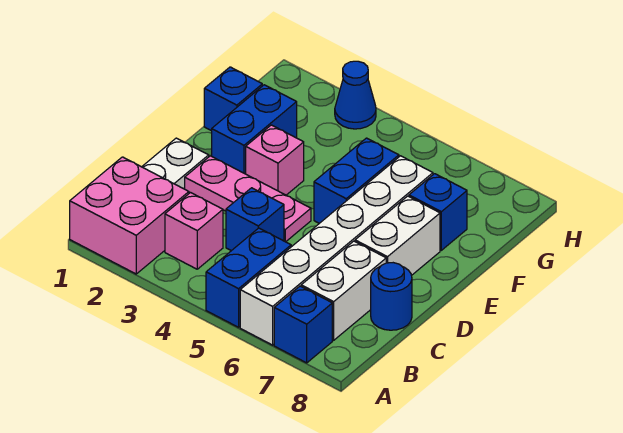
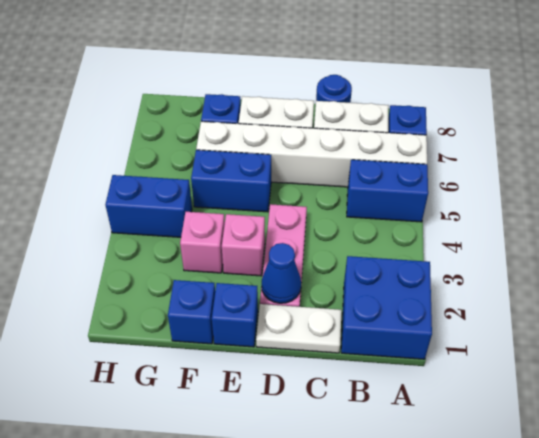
pink brick A1:B2 level 1 -> blue brick A1:B2 level 1
pink brick B3 level 1 -> pink brick F3 level 1
blue brick C4 level 1 -> blue brick E1 level 1
blue brick E2:F2 level 1 -> blue brick G4:H4 level 1
blue cone H3 level 1 -> blue cone D2 level 2

